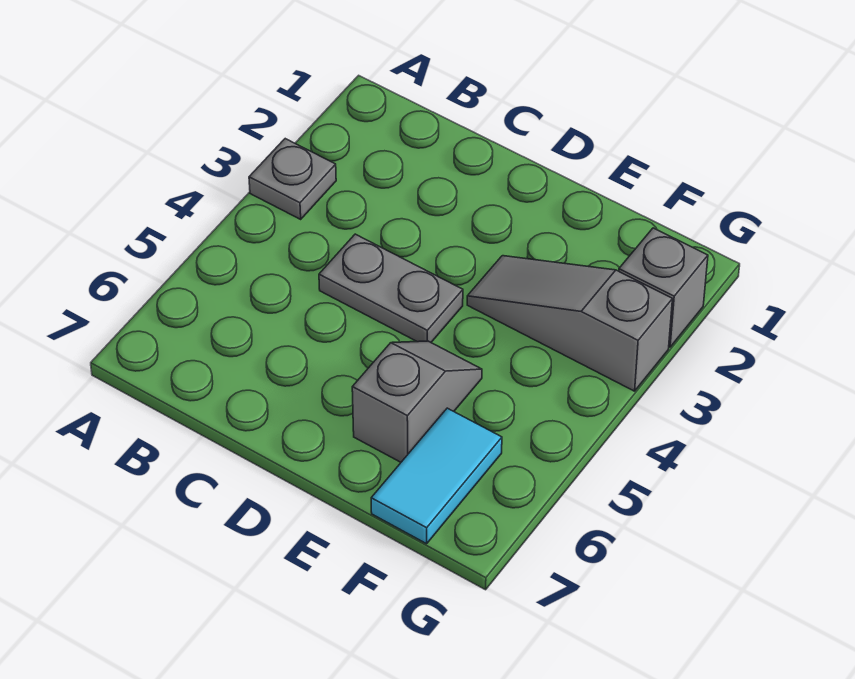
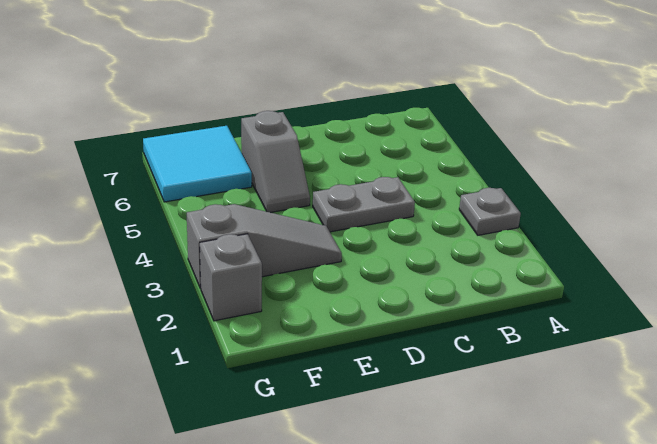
cyan tile F6:F7 level 1 -> cyan tile F6:G7 level 1

